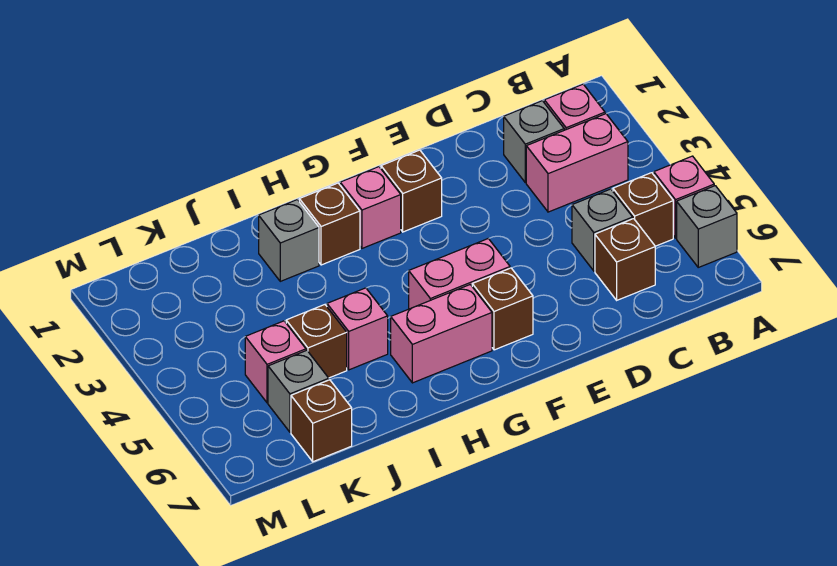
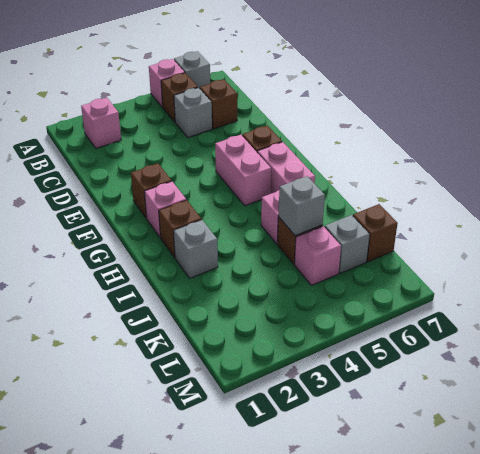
pink brick B3:C3 level 1 -> none
grey brick C2 level 1 -> grey brick J5 level 2

